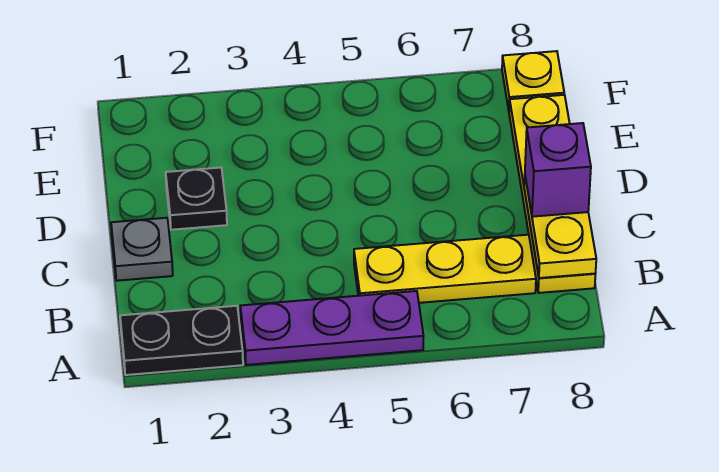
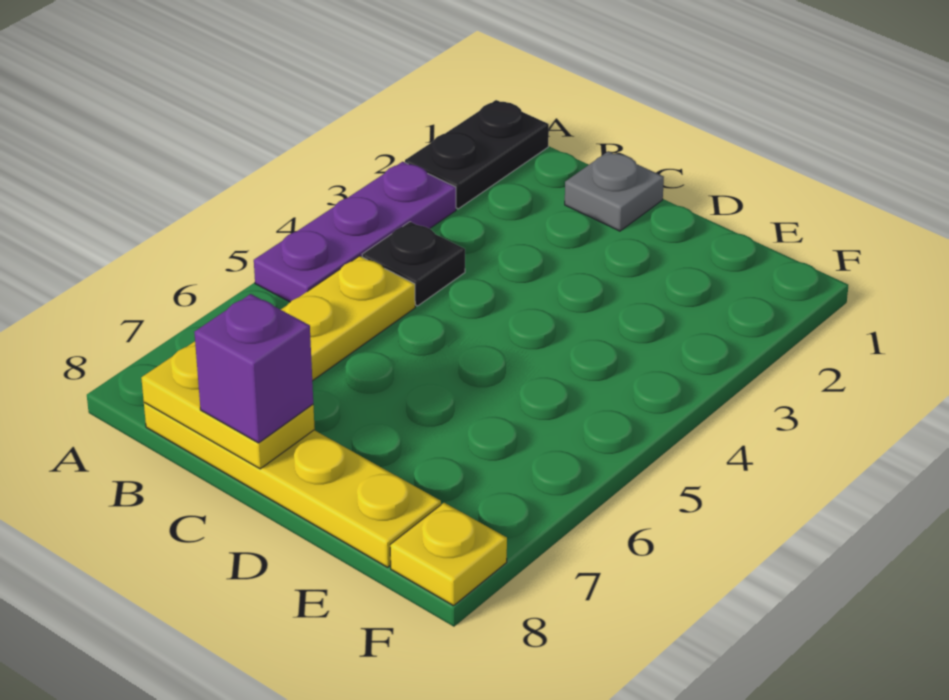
black plate D2 level 1 -> black plate B4 level 1

